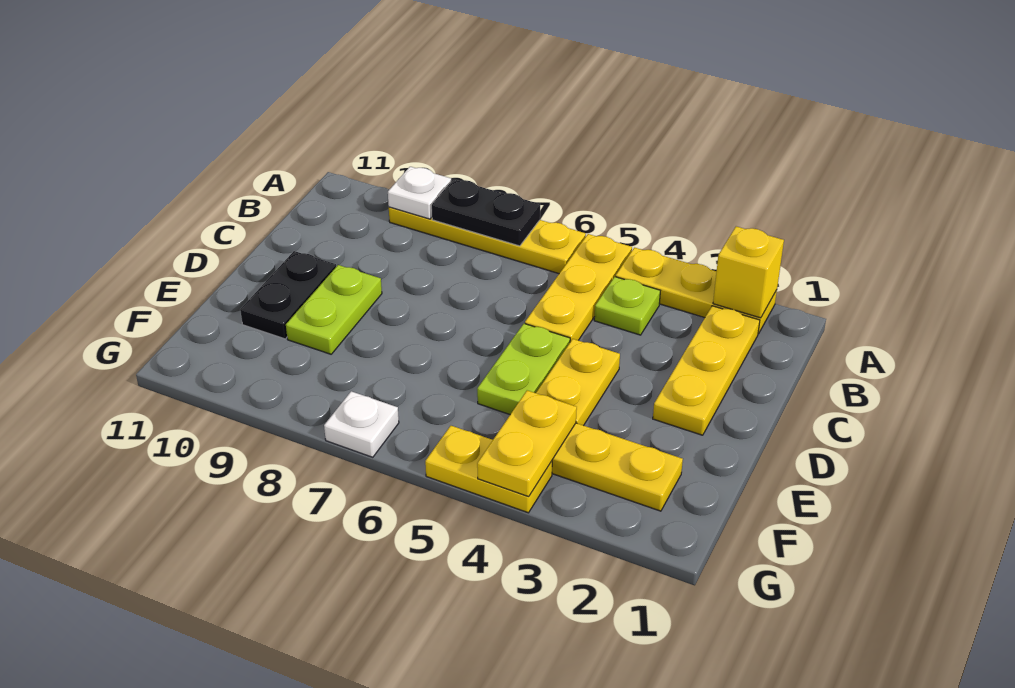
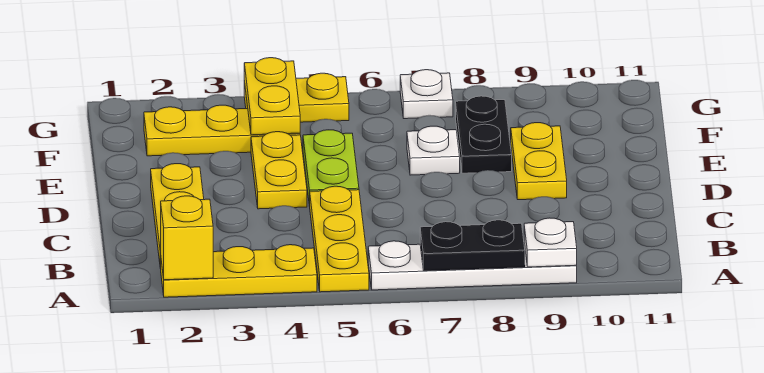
yellow plate A6:A9 level 1 -> white plate A6:A9 level 1
lime plate B4 level 1 -> none
lime plate D9:E9 level 1 -> yellow plate D9:E9 level 1
black plate D10:E10 level 1 -> black plate E8:F8 level 1
none -> white plate E7 level 1

